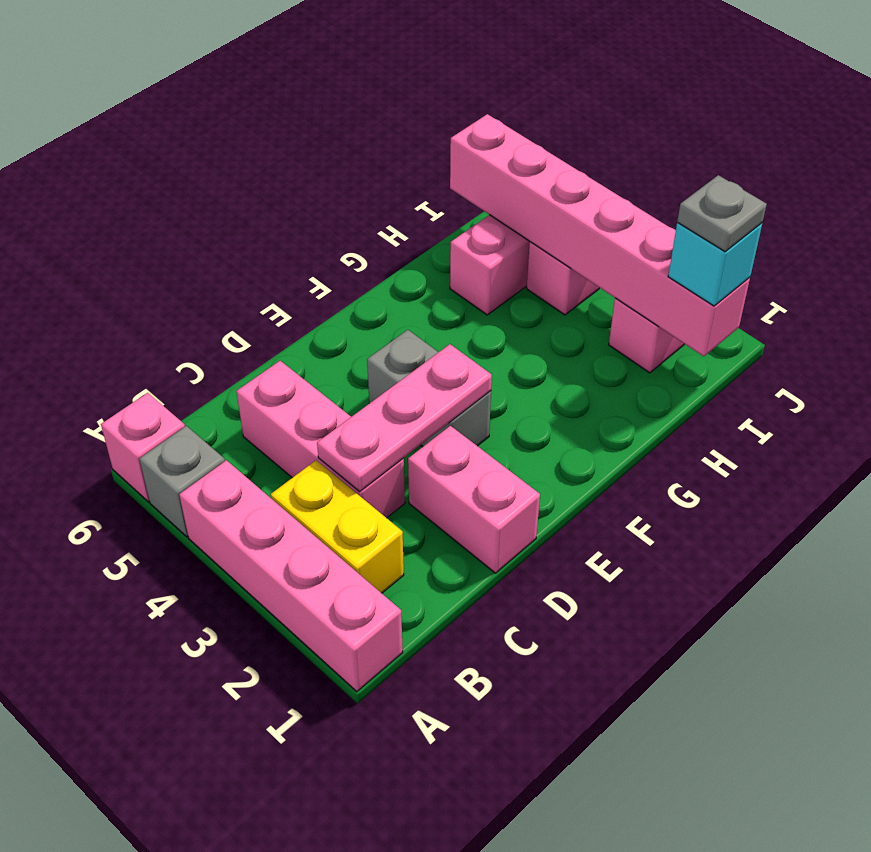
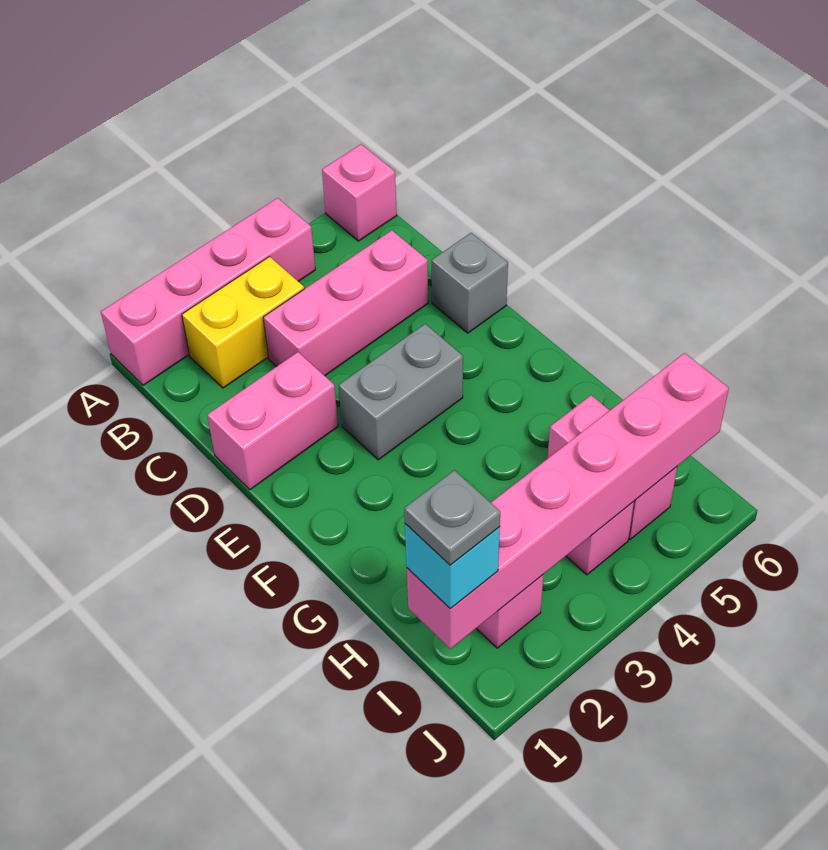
grey brick A5 level 1 -> grey brick D6 level 1
pink plate C3:E3 level 2 -> none

